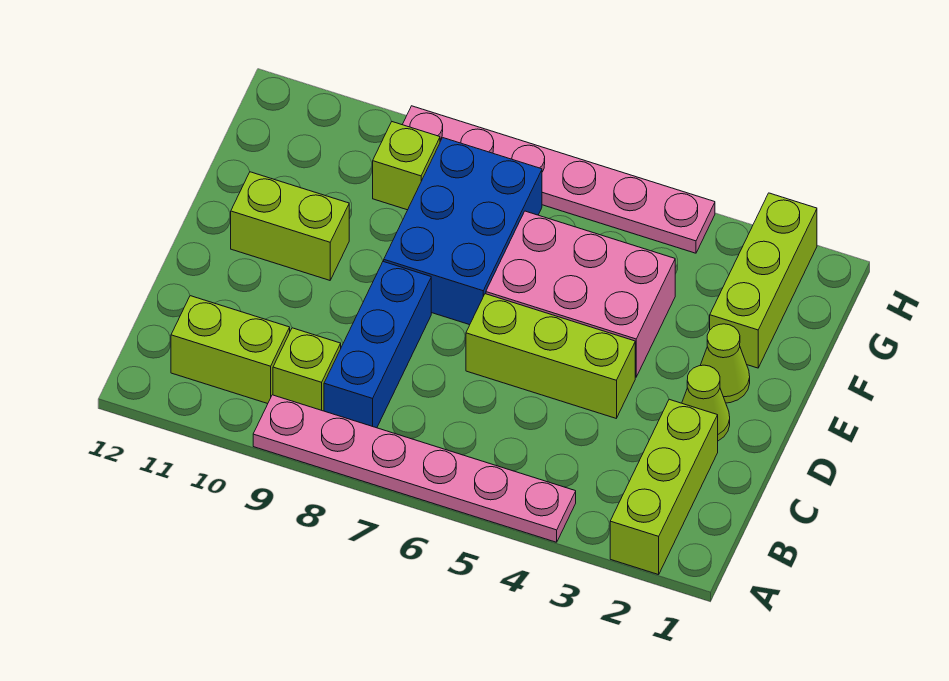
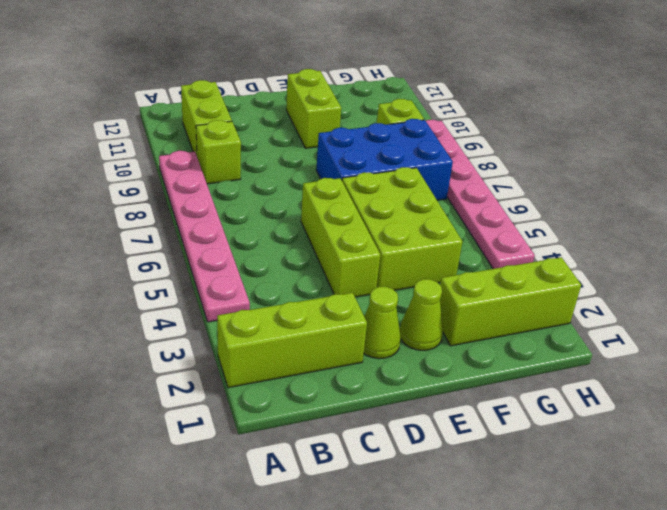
blue brick B8:D8 level 1 -> none
pink brick E4:F6 level 1 -> lime brick E4:F6 level 1

